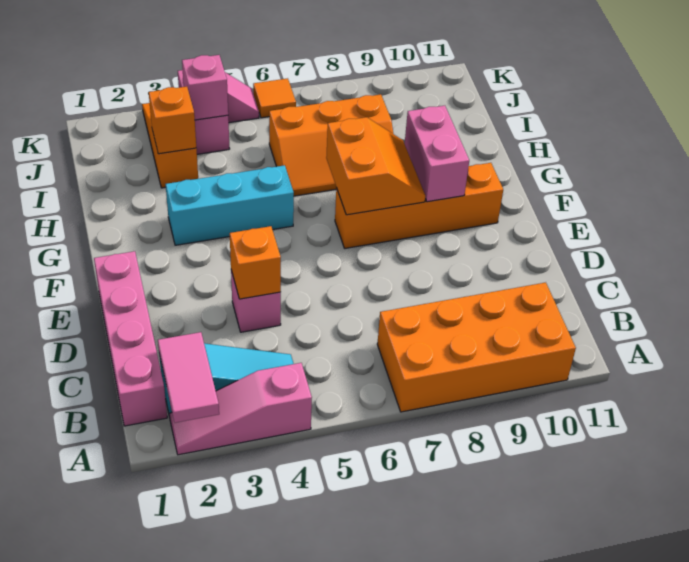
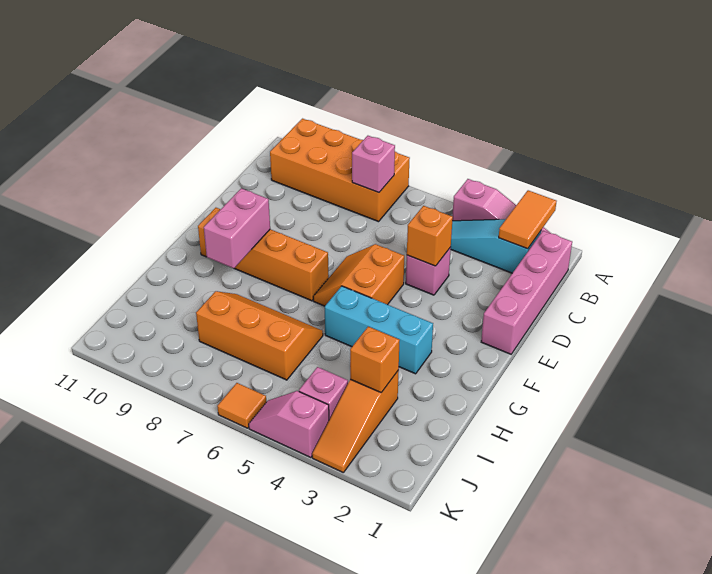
pink tile A2:B2 level 2 -> orange tile A2:B2 level 2
orange slope F7:G8 level 2 top 7 -> orange slope E5:F6 level 1 top 5
pink brick J4 level 2 -> pink brick B7 level 2

